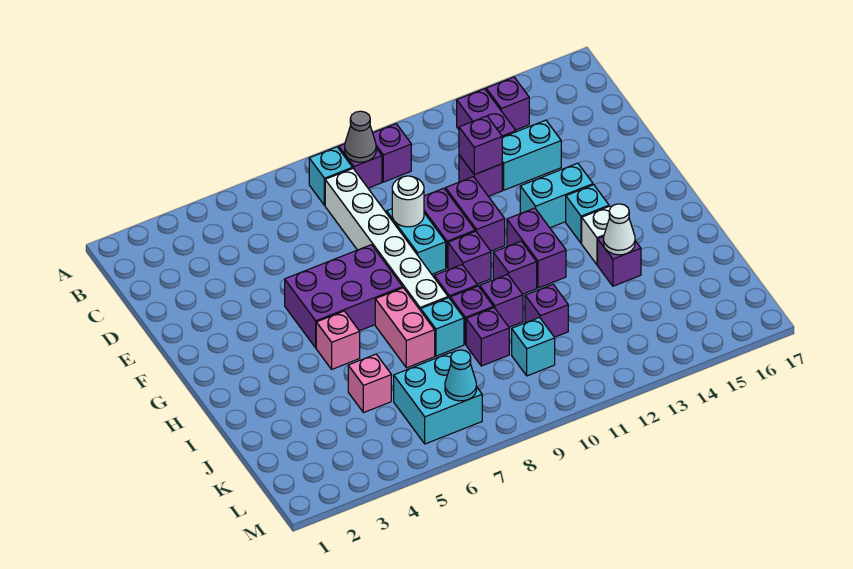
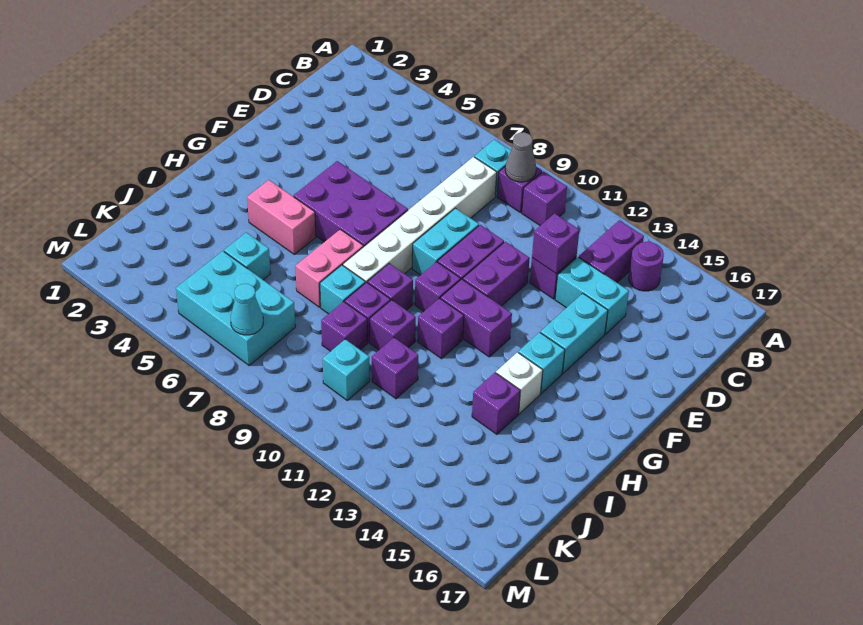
purple brick B14 level 1 -> purple round brick B14 level 1
white round brick E9 level 2 -> none
cyan brick F13:F14 level 1 -> cyan brick E14:F14 level 1
purple brick G12:H12 level 1 -> purple brick G11:G12 level 1
pink brick H5 level 1 -> pink brick H4:H5 level 1
white cone I14 level 2 -> none
pink brick J5 level 1 -> cyan brick J5 level 1
cyan brick K6:L7 level 1 -> cyan brick K5:L7 level 1

